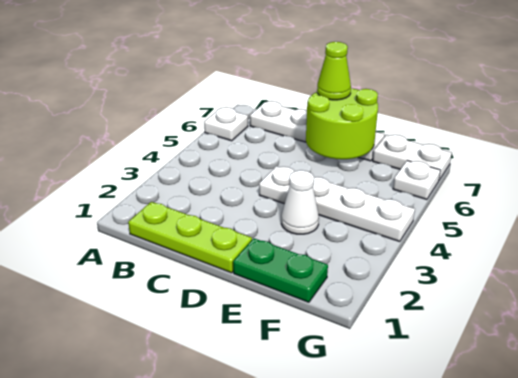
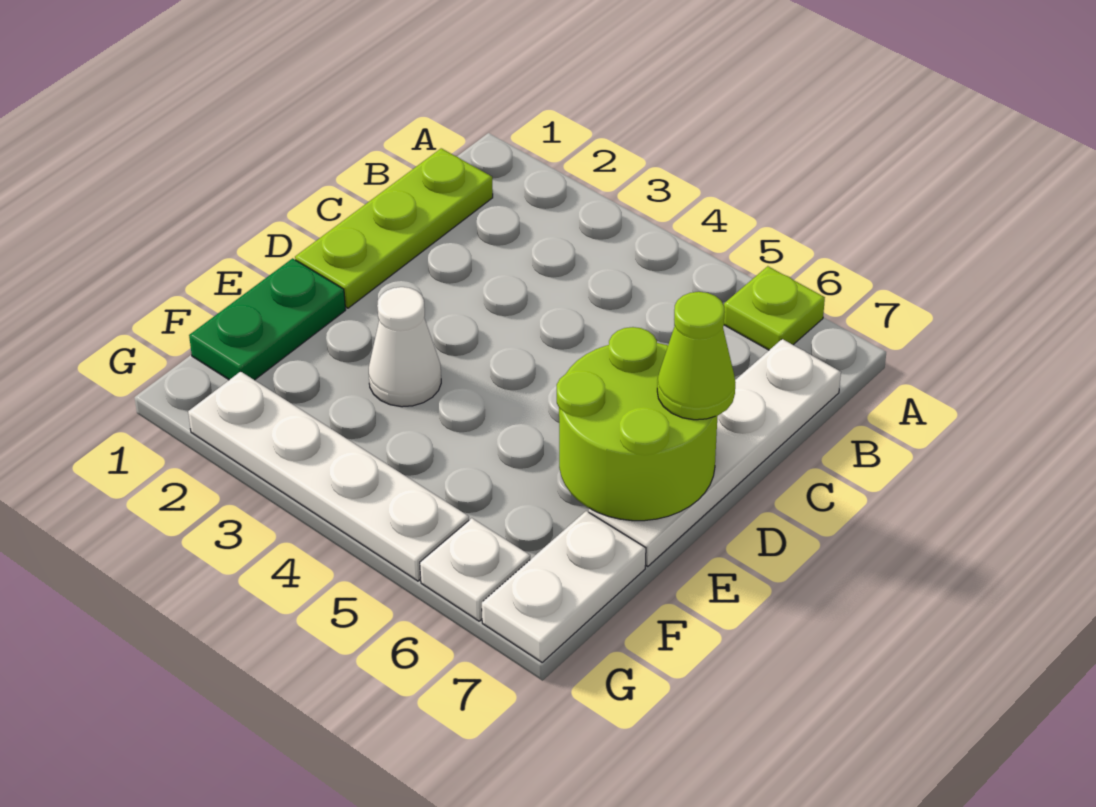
white plate A6 level 1 -> lime plate A6 level 1
white plate D4:G4 level 1 -> white plate G2:G5 level 1

